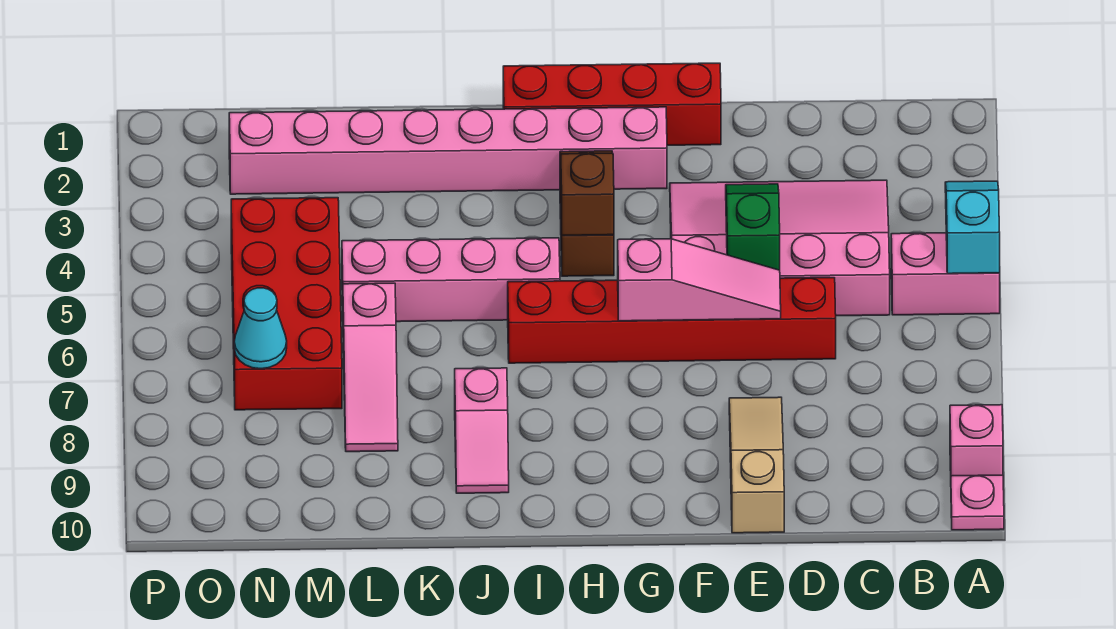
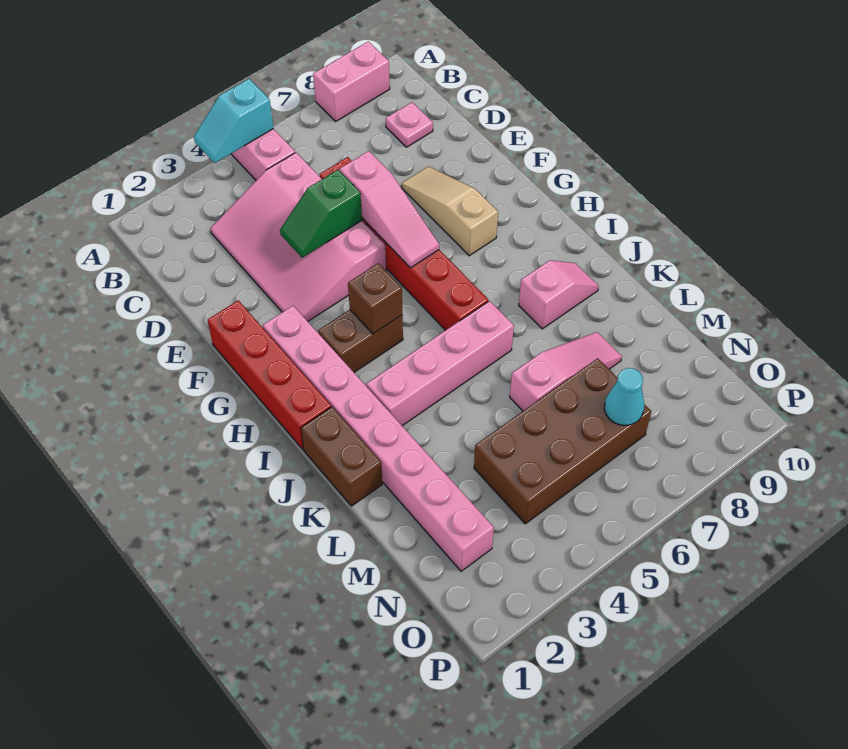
pink brick A9 level 1 -> pink brick A8:A9 level 1
pink plate A10 level 1 -> pink plate C9 level 1
pink slope E6:G6 level 2 top G -> pink slope E6:G6 level 2 top E
tan slope E8:E10 level 1 top 10 -> tan slope E8:G8 level 1 top G
pink brick I5:L5 level 1 -> pink brick J3:J6 level 1
none -> brown brick J1:K1 level 1
red brick M4:N7 level 1 -> brown brick M4:N7 level 1

